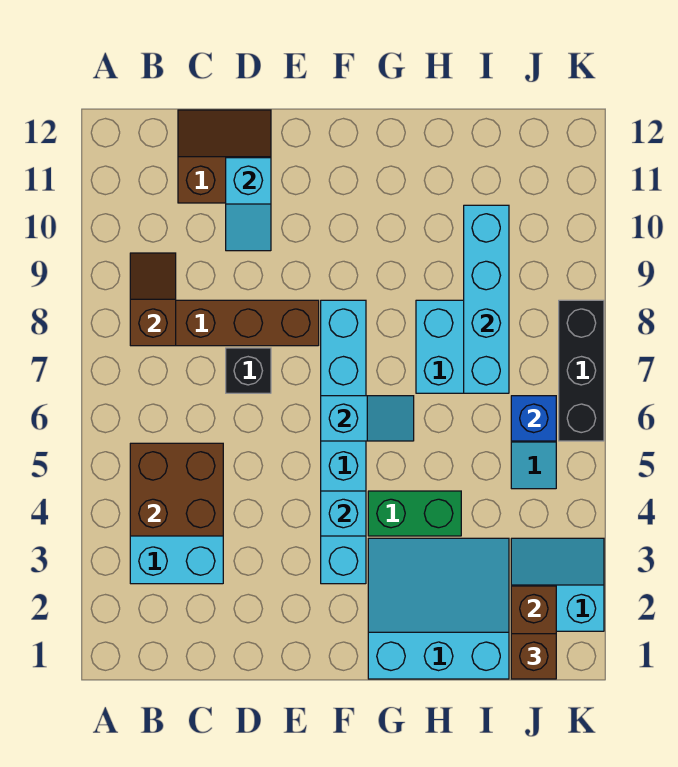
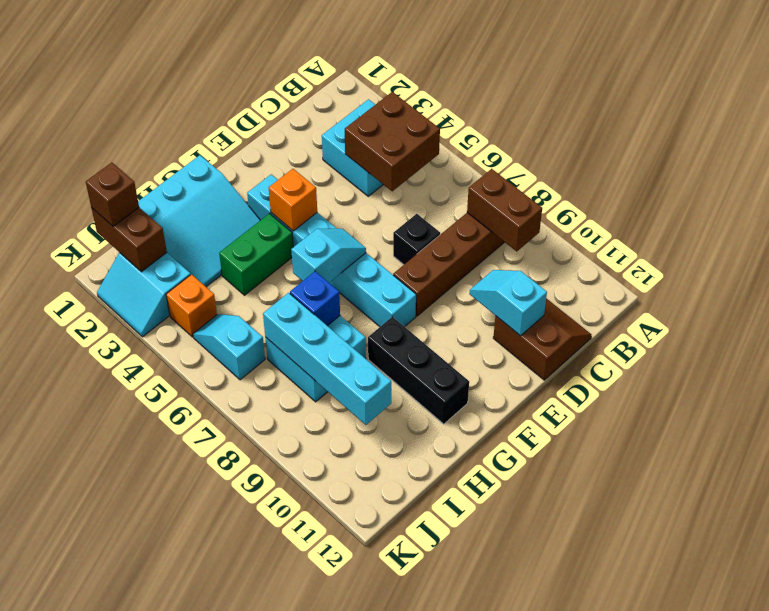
brown slope B8:B9 level 2 top 8 -> brown brick B8:B9 level 2
brown slope C11:D12 level 1 top 11 -> brown slope C11:D12 level 1 top D
cyan brick F4 level 2 -> orange brick F4 level 2
cyan slope F6:G6 level 2 top F -> cyan slope F6:G6 level 2 top G
cyan slope J2:K3 level 1 top 2 -> cyan slope J2:K3 level 1 top J
none -> orange brick J4 level 1
blue brick J6 level 2 -> blue brick H7 level 2
black brick K6:K8 level 1 -> black brick G9:G11 level 1

